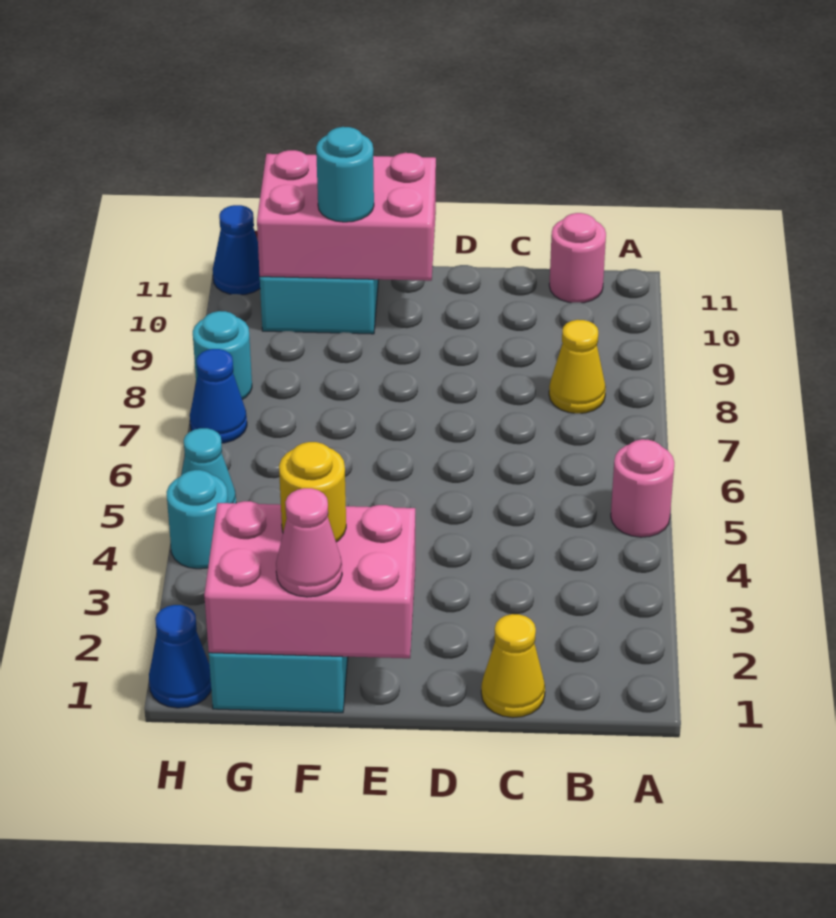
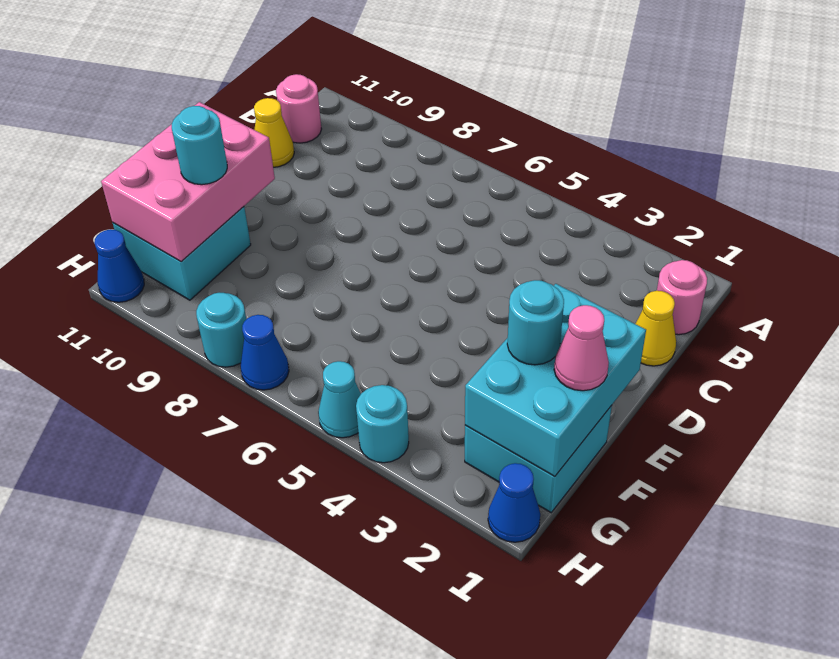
pink round brick A5 level 1 -> pink round brick B1 level 1
yellow cone B8 level 1 -> yellow cone C11 level 1
pink brick E1:G2 level 2 -> cyan brick E1:G2 level 2
yellow round brick F2 level 3 -> cyan round brick F2 level 3

